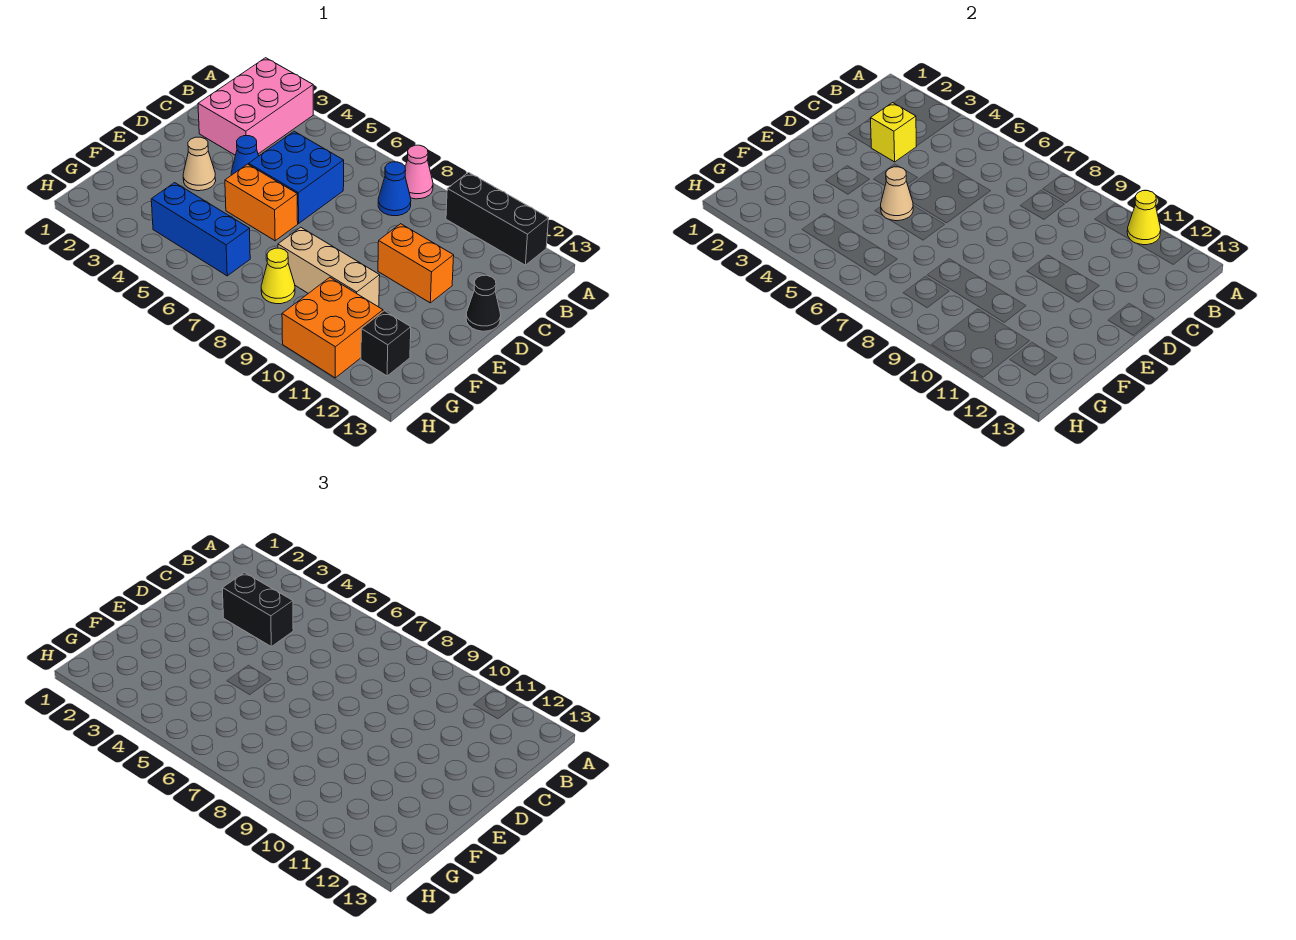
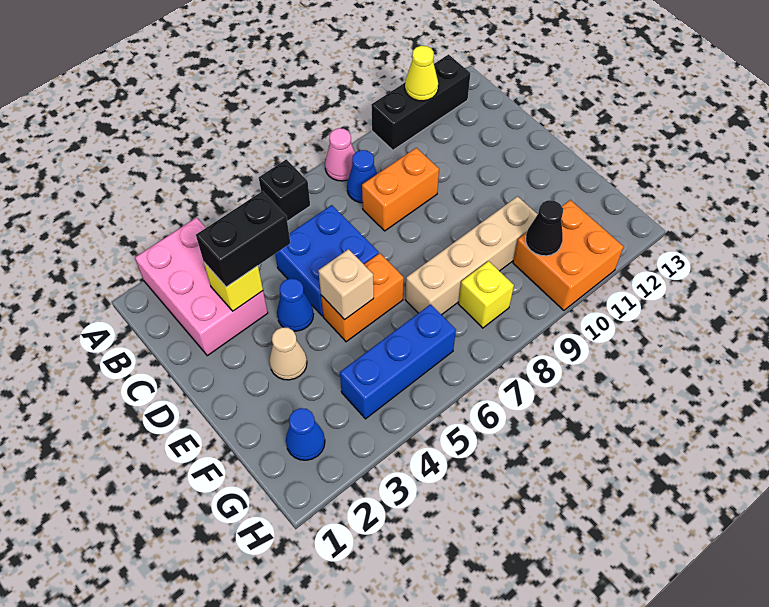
orange brick D10:D11 level 1 -> orange brick C8:C9 level 1
black cone D13 level 1 -> black cone G10 level 2
tan cone E5 level 2 -> tan brick E5 level 2
tan brick F8:F10 level 1 -> tan brick F7:F10 level 1
none -> blue cone G2 level 1
yellow cone G8 level 1 -> yellow brick G8 level 1
black brick G12 level 1 -> black brick A6 level 1

